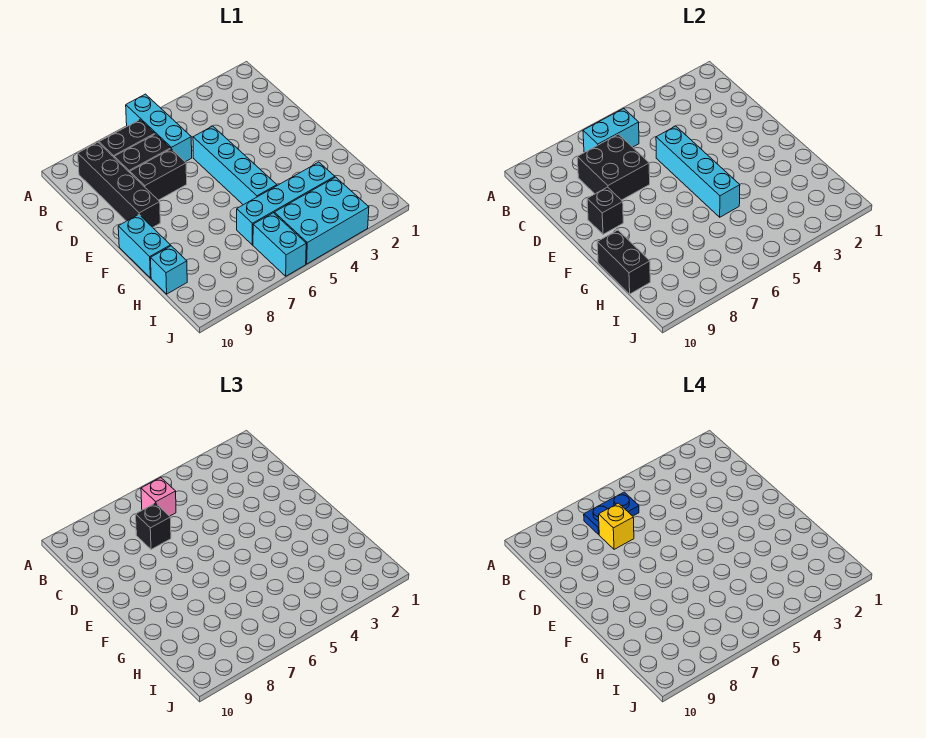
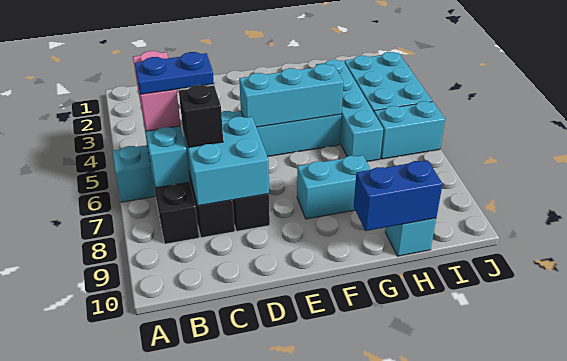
pink brick B6 level 3 -> pink brick B5:B6 level 3
blue plate B6:B7 level 4 -> blue plate B6:C6 level 4
black brick B9:E9 level 1 -> none
black brick C7:D8 level 2 -> cyan brick C7:D8 level 2
yellow brick C7 level 4 -> none
cyan brick D5:G5 level 2 -> cyan brick E5:G5 level 2
black brick E9 level 2 -> none
cyan brick F10:G10 level 1 -> cyan brick F8:G8 level 1
black brick G10:H10 level 2 -> blue brick G10:H10 level 2

